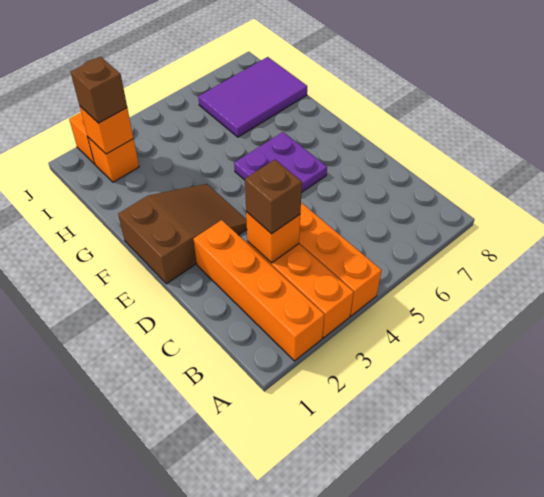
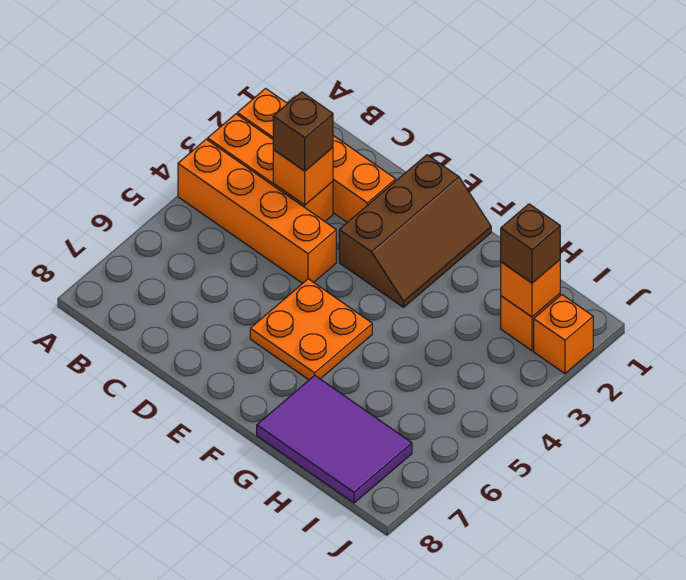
brown slope E1:F3 level 1 top 1 -> brown slope E1:F3 level 1 top E
purple plate E5:F6 level 1 -> orange plate E5:F6 level 1
purple tile H6:I8 level 1 -> purple tile G7:I8 level 1

